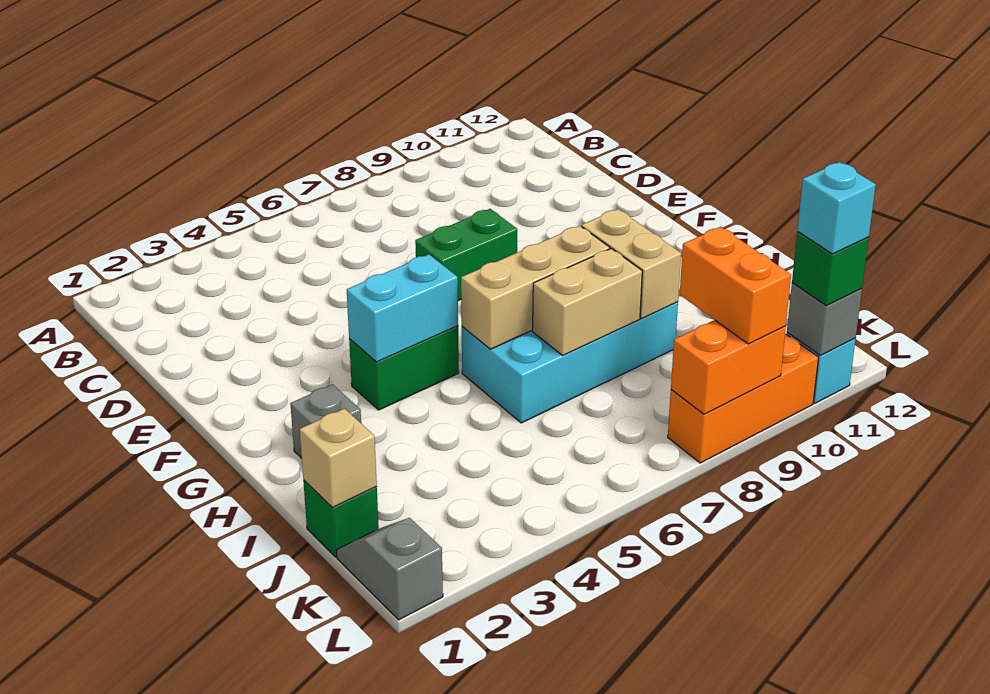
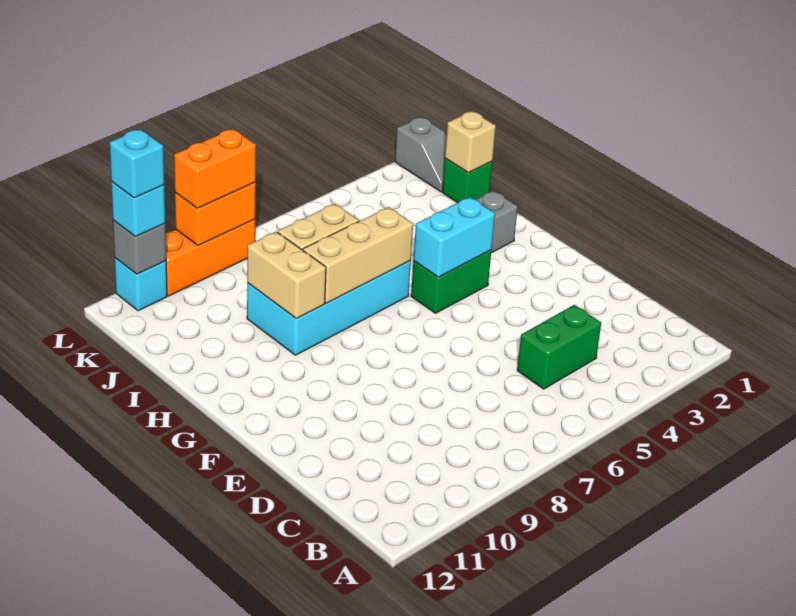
green brick E7:E8 level 1 -> green brick C4:C5 level 1
orange brick K9:L9 level 3 -> orange brick L8:L9 level 3
green brick L11 level 3 -> cyan brick L11 level 3

